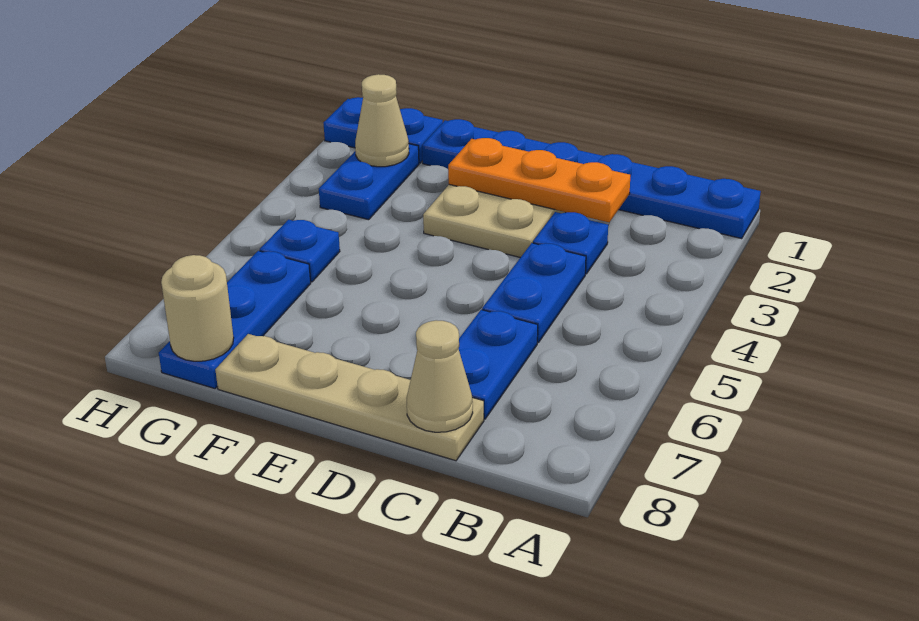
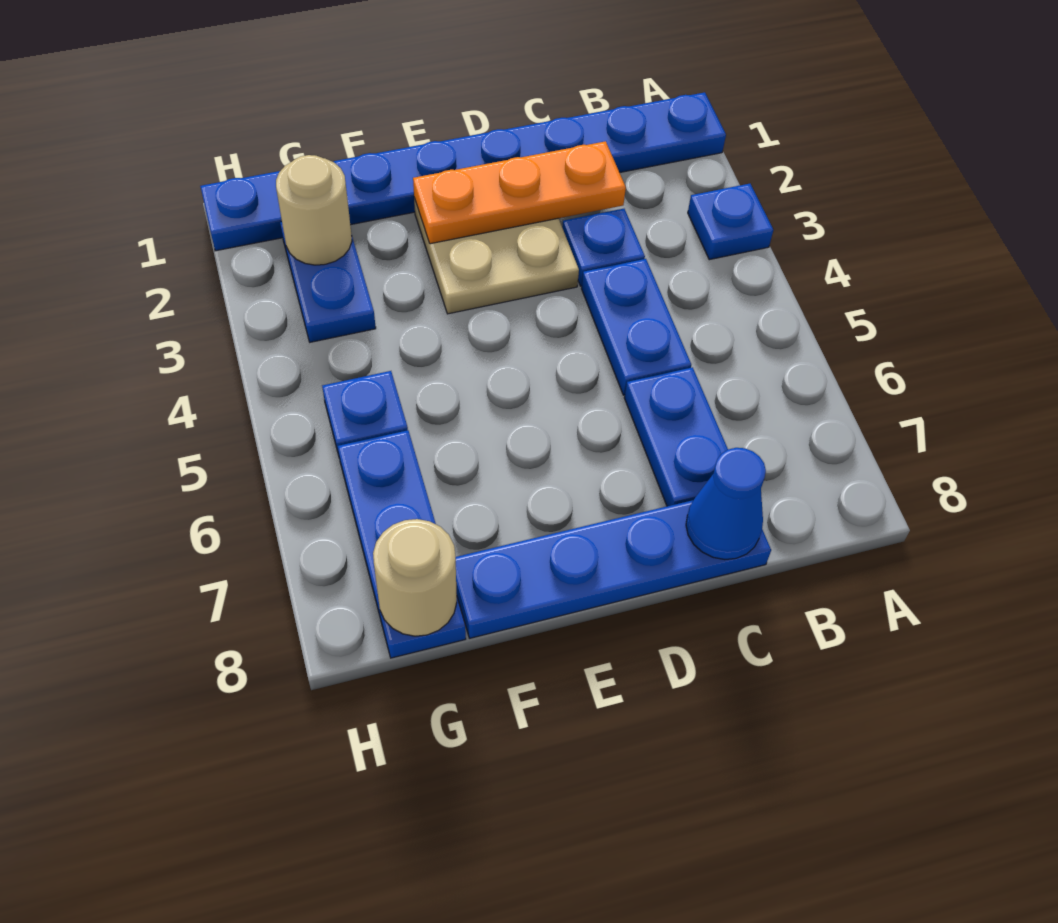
none -> blue plate A3 level 1
tan plate C8:F8 level 1 -> blue plate C8:F8 level 1
tan cone C8 level 2 -> blue cone C8 level 2
tan cone G2 level 2 -> tan round brick G2 level 2

